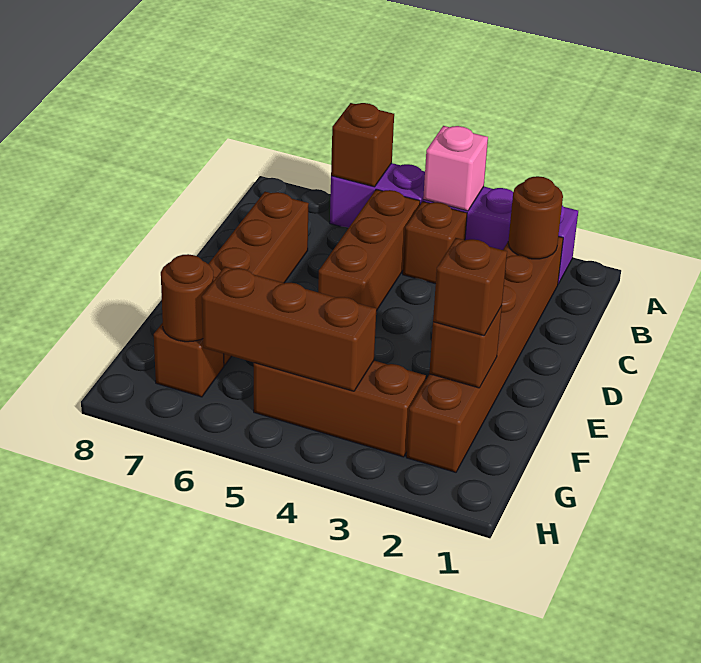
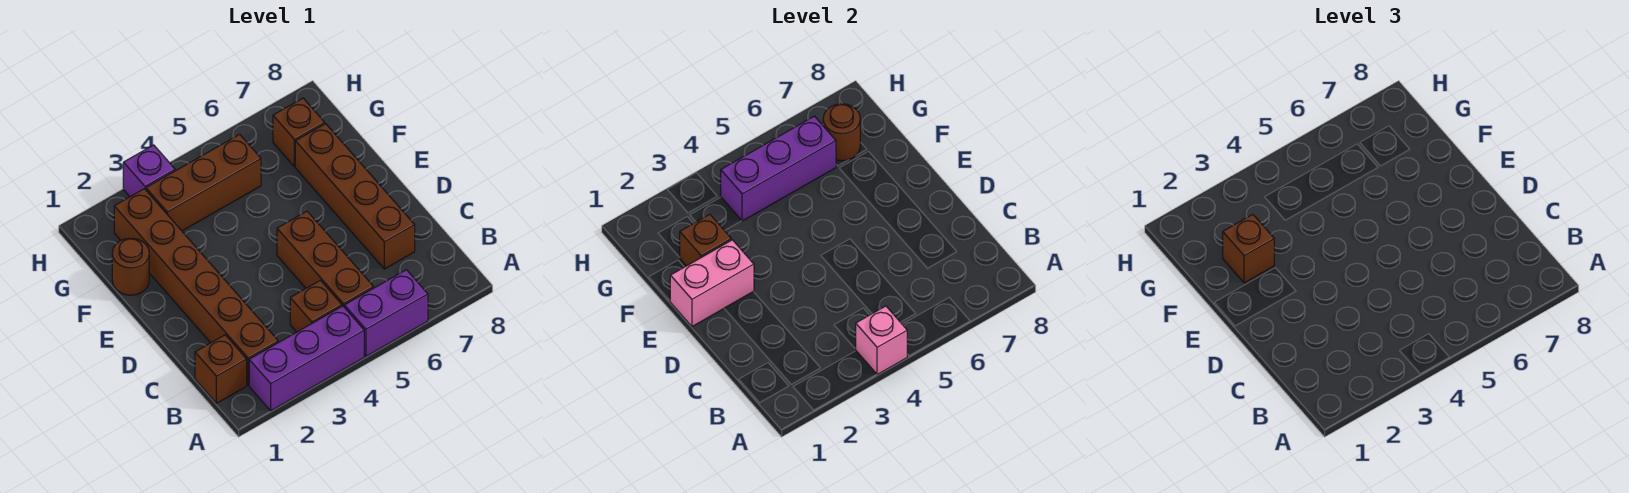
brown brick A6 level 2 -> brown brick B1 level 1
brown round brick B2 level 2 -> brown round brick F1 level 1
none -> pink brick E1:E2 level 2
brown brick G4:G6 level 2 -> purple brick G4:G6 level 2
none -> purple brick H3 level 1

